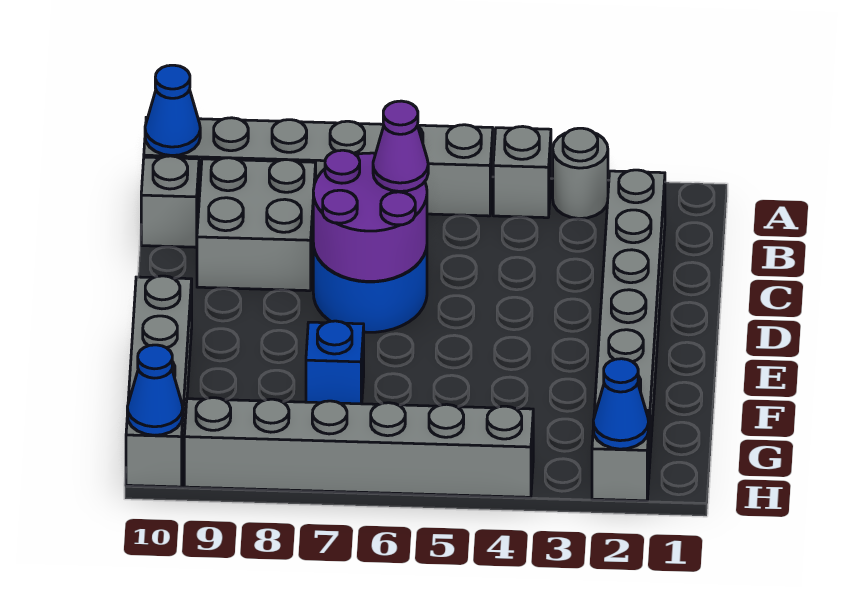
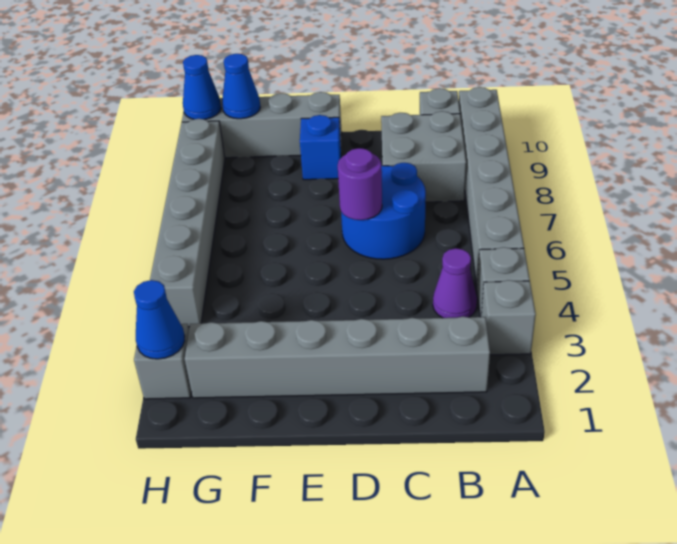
grey round brick A3 level 1 -> grey brick A3 level 1
blue cone A10 level 2 -> blue cone G10 level 2
purple round brick C6:D7 level 2 -> purple round brick D6 level 2
purple cone C6 level 3 -> purple cone B4 level 1
blue brick F7 level 1 -> blue brick E9 level 1

